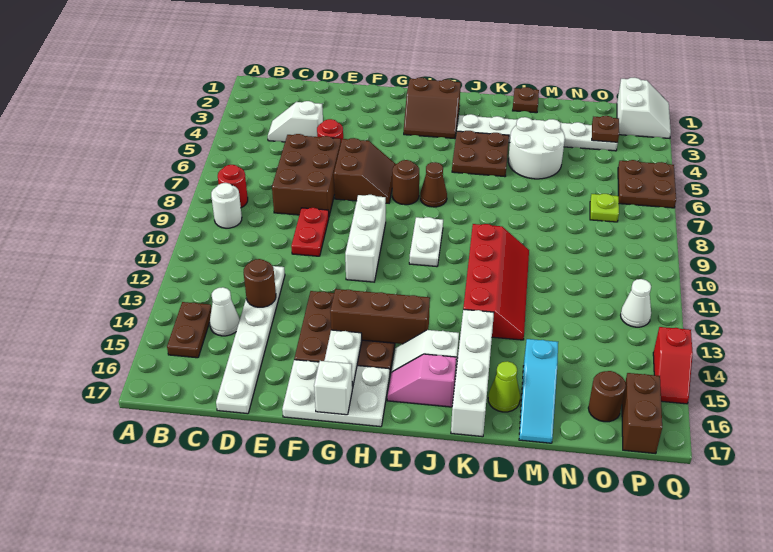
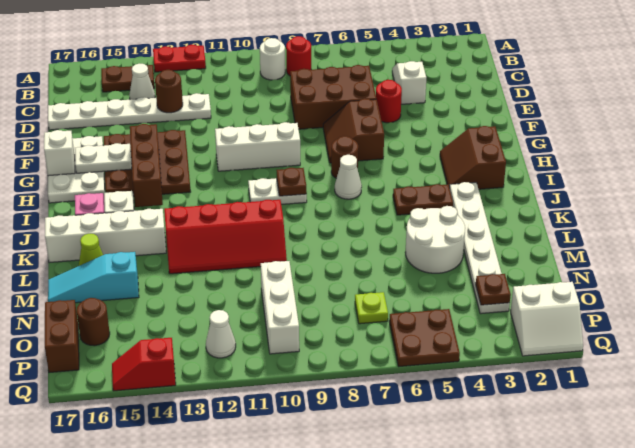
red plate E9:E10 level 1 -> red plate A12:A13 level 1
brown slope F6:G7 level 1 top F -> brown slope F6:G7 level 1 top 6
brown cone I7 level 1 -> white cone I7 level 1
brown plate J4:K5 level 1 -> brown plate J4:J5 level 1
brown plate L1 level 1 -> brown plate I9 level 2
none -> white brick N10:P10 level 1
brown brick P16:P17 level 1 -> brown brick O17:P17 level 1

